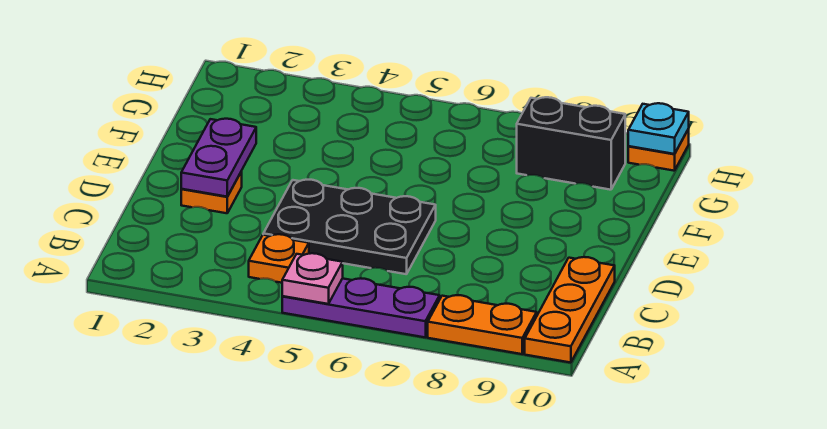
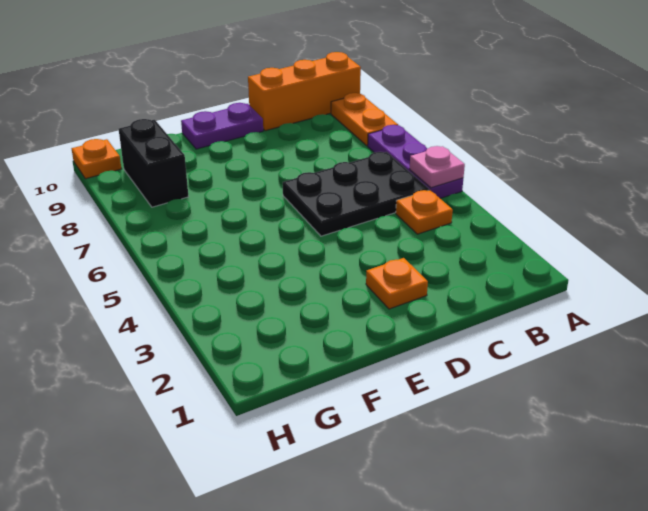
orange plate A10:C10 level 1 -> orange brick A10:C10 level 1
black plate C4:D6 level 1 -> black plate B5:D6 level 1
purple plate D2:E2 level 2 -> purple plate D10:E10 level 1
cyan plate H10 level 2 -> none

